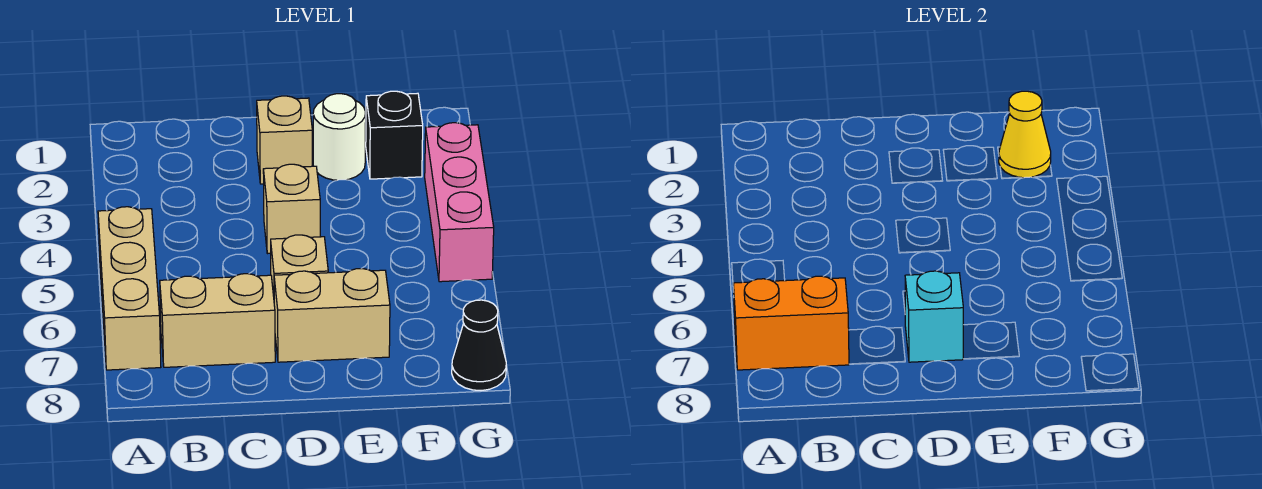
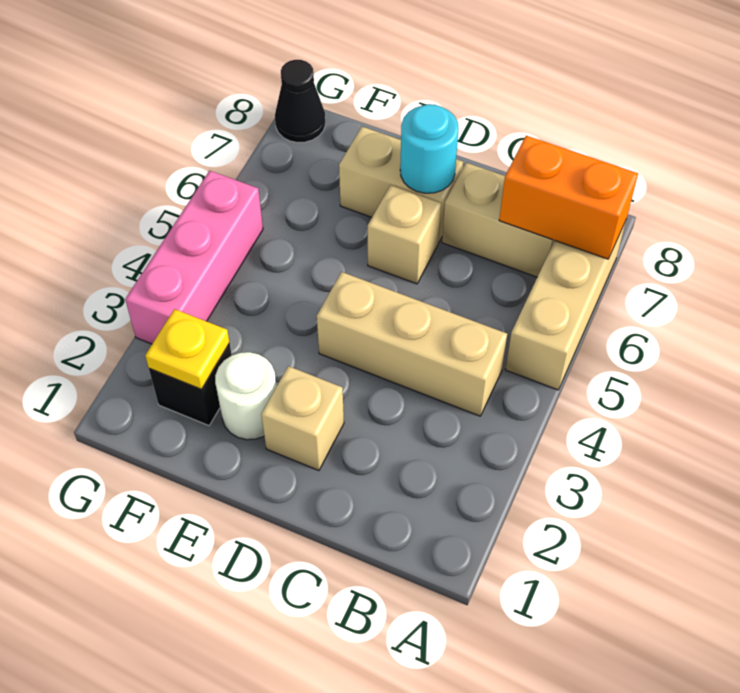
tan brick D4 level 1 -> tan brick B4:D4 level 1
cyan brick D7 level 2 -> cyan round brick D7 level 2
yellow cone F2 level 2 -> yellow plate F2 level 2

